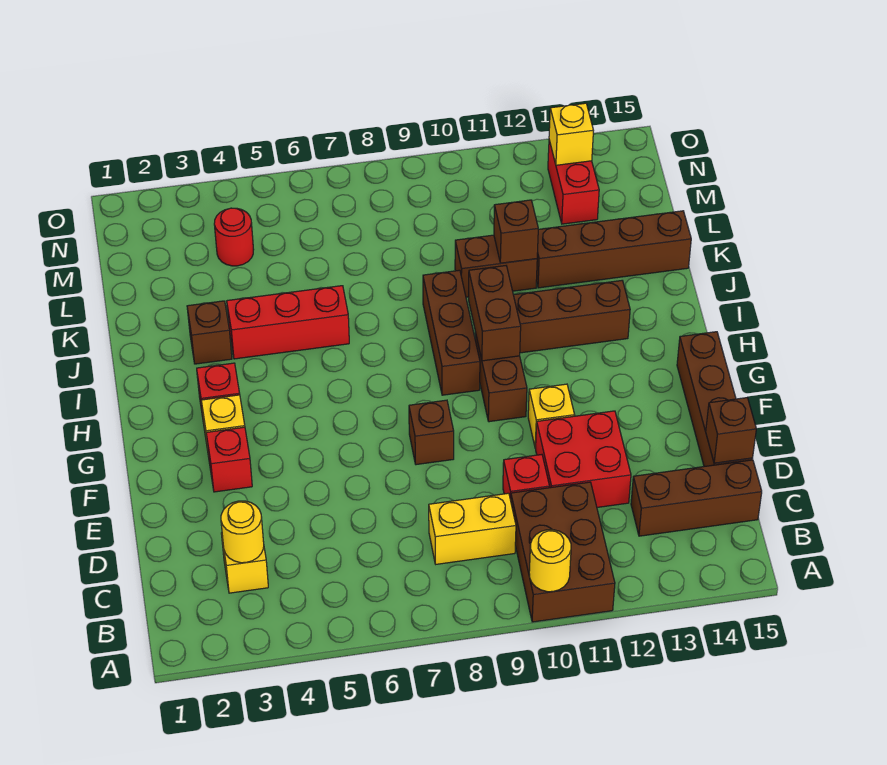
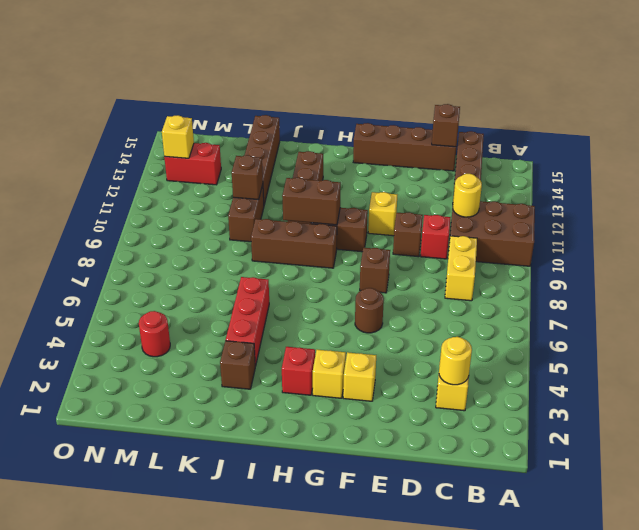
yellow round brick A10 level 2 -> yellow round brick C11 level 2
red brick D11:E12 level 1 -> none
none -> brown brick E10 level 1
red brick F3 level 1 -> yellow brick F3 level 1
none -> brown round brick F6 level 1

